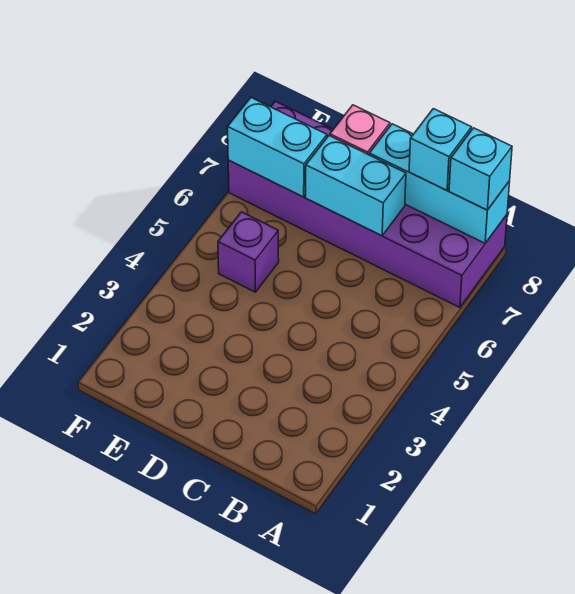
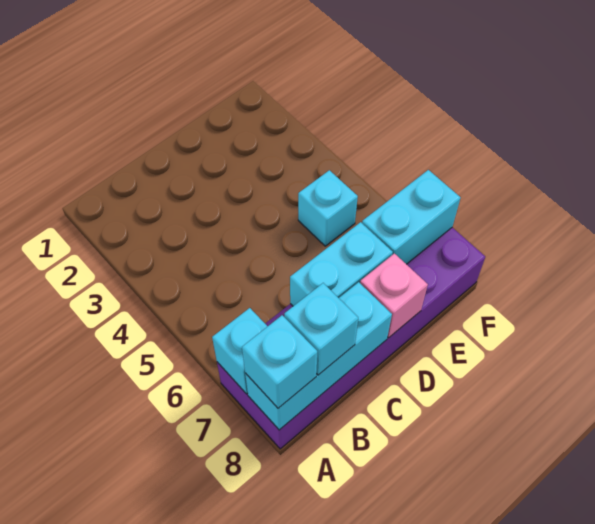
none -> cyan brick A7 level 2
purple brick E5 level 1 -> cyan brick E5 level 1

